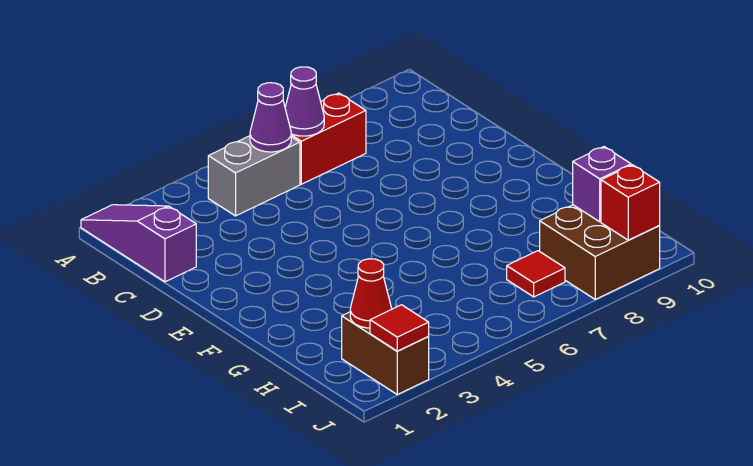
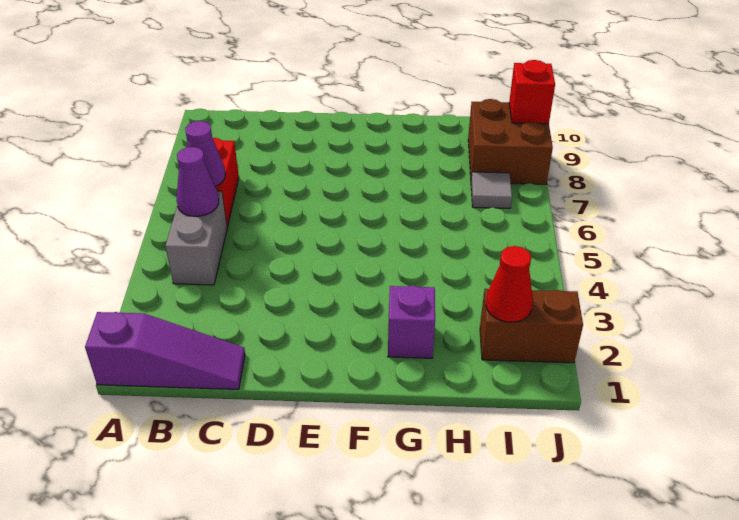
purple slope A1:C1 level 1 top C -> purple slope A1:C1 level 1 top A
red tile I7 level 1 -> grey tile I7 level 1
purple brick I9 level 2 -> purple brick G2 level 1
red tile J2 level 2 -> none

